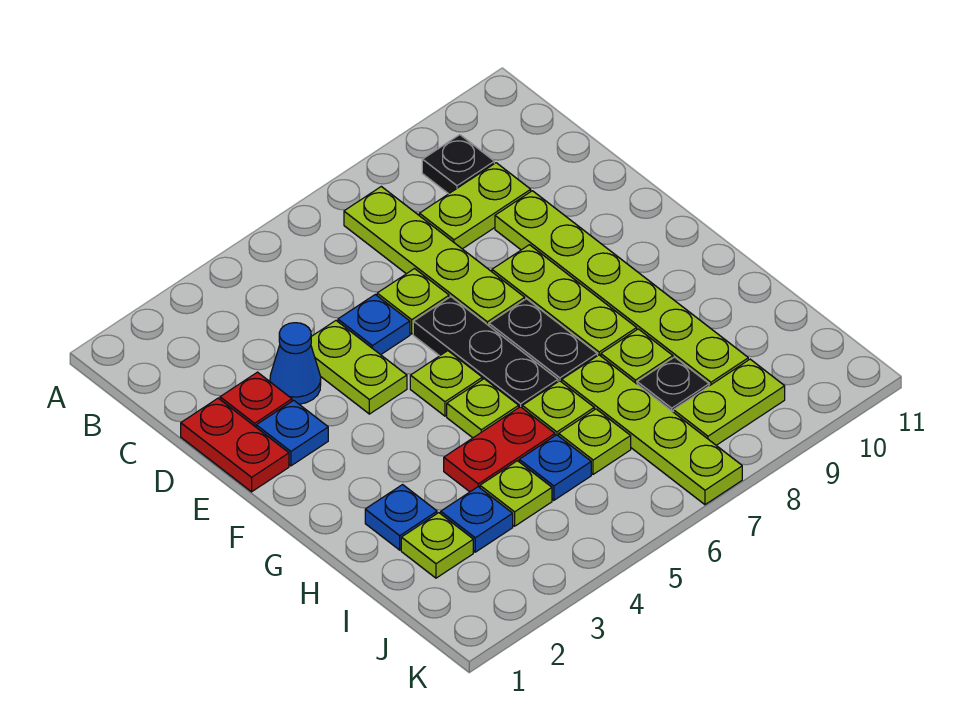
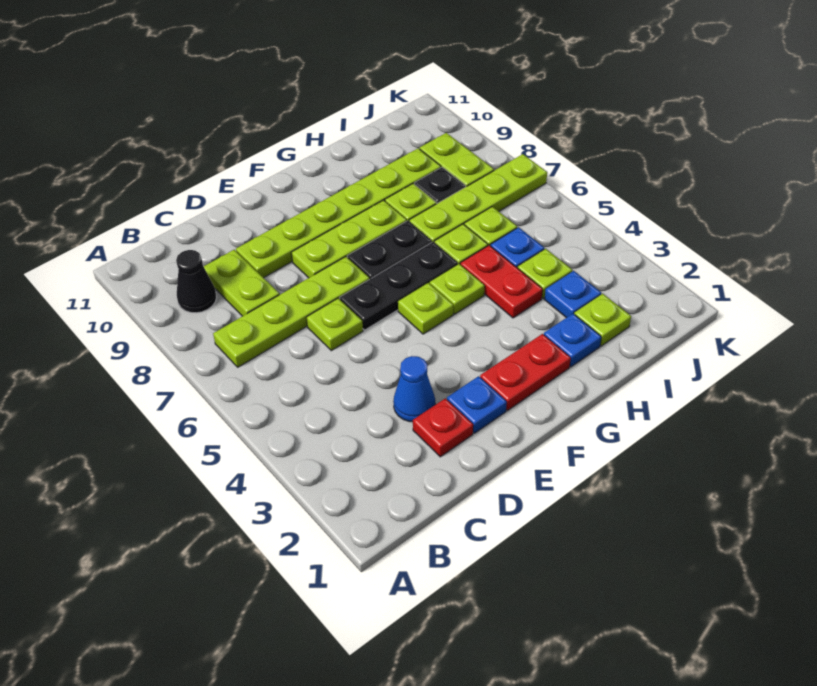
black plate B9 level 1 -> black cone B9 level 1
red plate D1:E1 level 1 -> red plate F2:G2 level 1
lime plate D4:E4 level 1 -> none
blue plate D5 level 1 -> none

